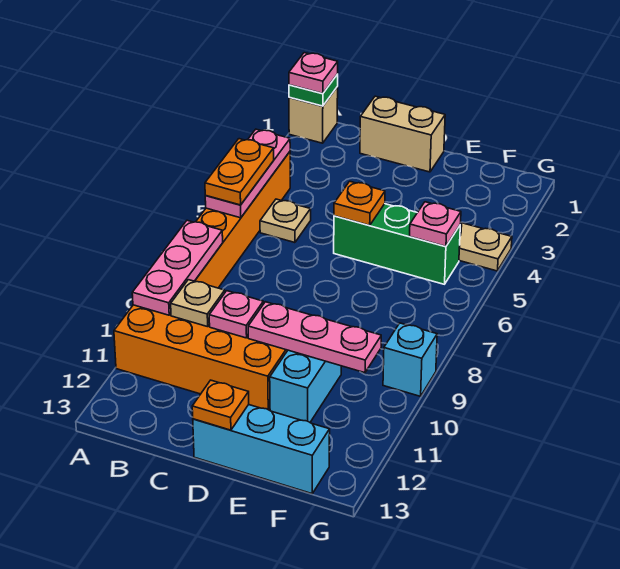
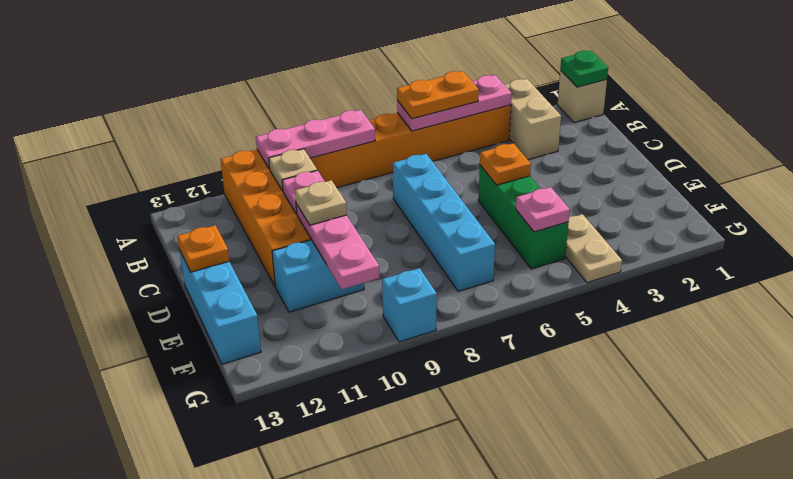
pink plate A1 level 3 -> none
tan plate B5 level 1 -> tan plate D10 level 3
tan brick C1:D1 level 1 -> tan brick A3:B3 level 1
none -> cyan brick C7:F7 level 1

